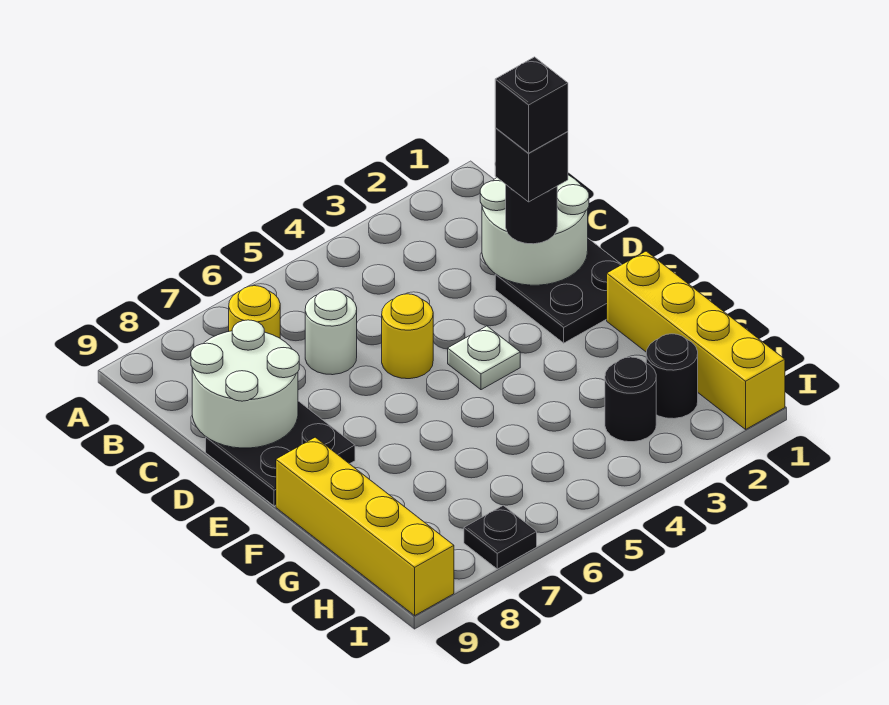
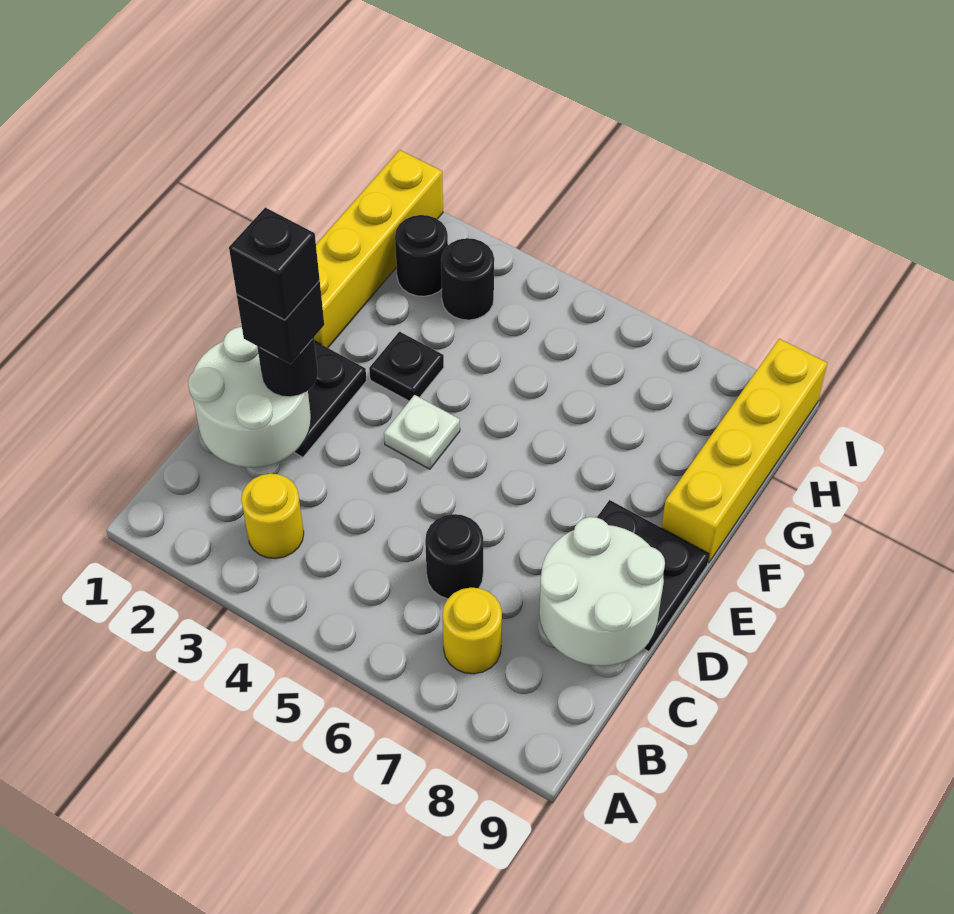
white round brick C6 level 1 -> black round brick C6 level 1
yellow round brick D5 level 1 -> yellow round brick B3 level 1
black plate I7 level 1 -> black plate F3 level 1

